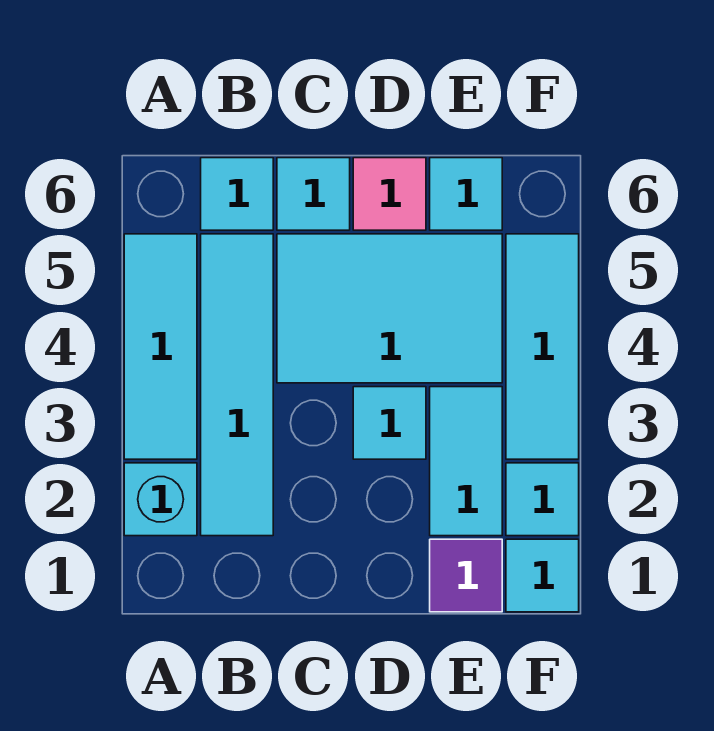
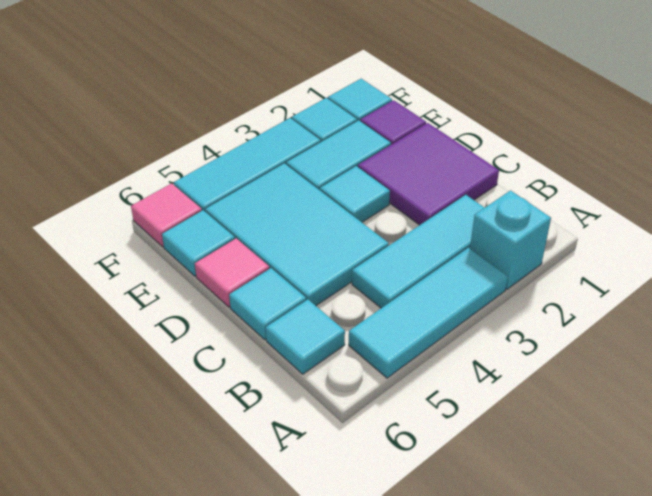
cyan tile B2:B5 level 1 -> cyan tile B2:B4 level 1
none -> purple tile C1:D2 level 1
none -> pink tile F6 level 1

